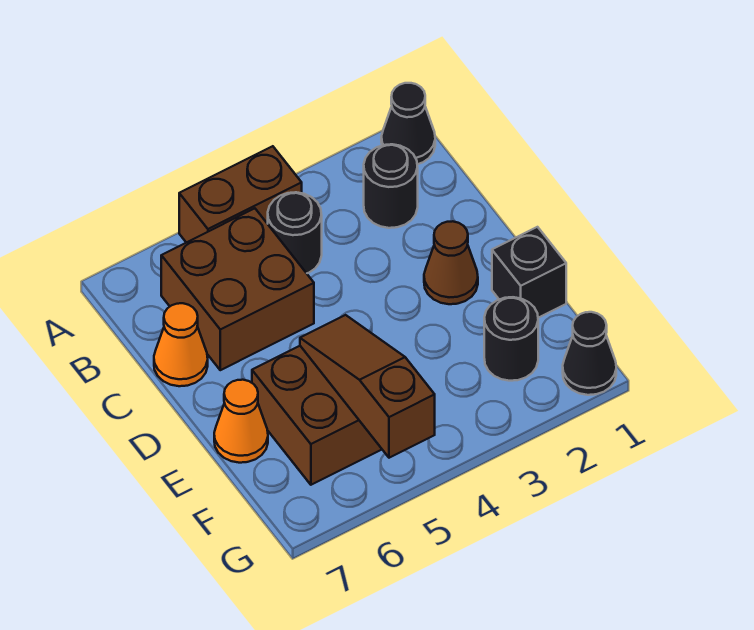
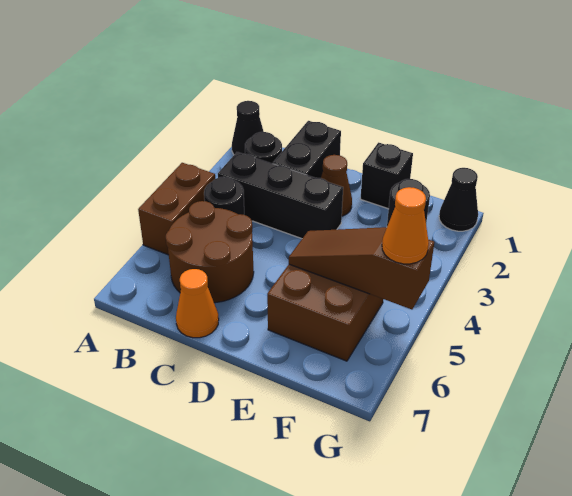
none -> black brick B3:D3 level 1
brown brick B5:C6 level 1 -> brown round brick B5:C6 level 1
none -> black brick C1:C2 level 1
orange cone E7 level 1 -> orange cone G5 level 3

